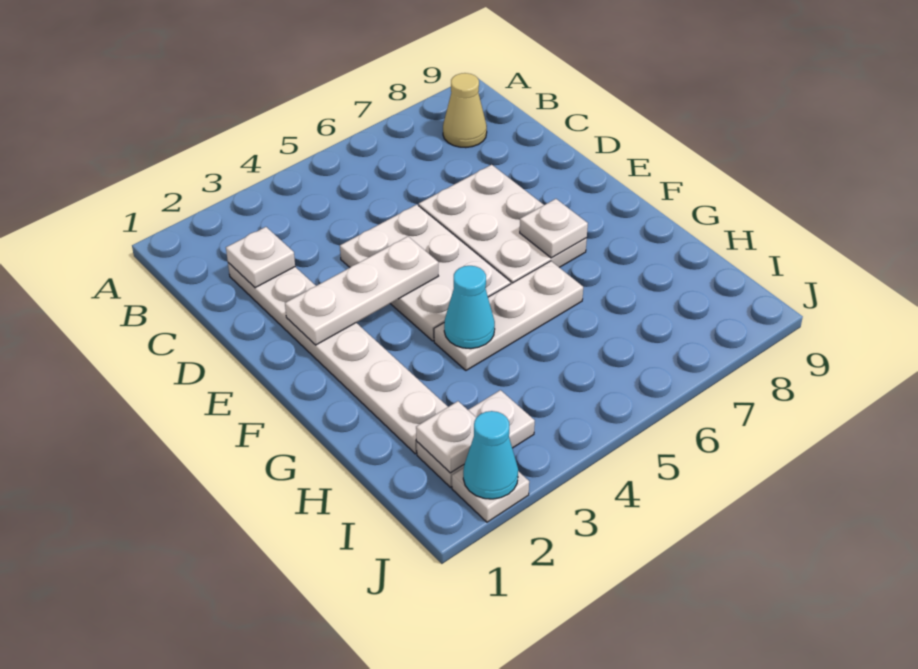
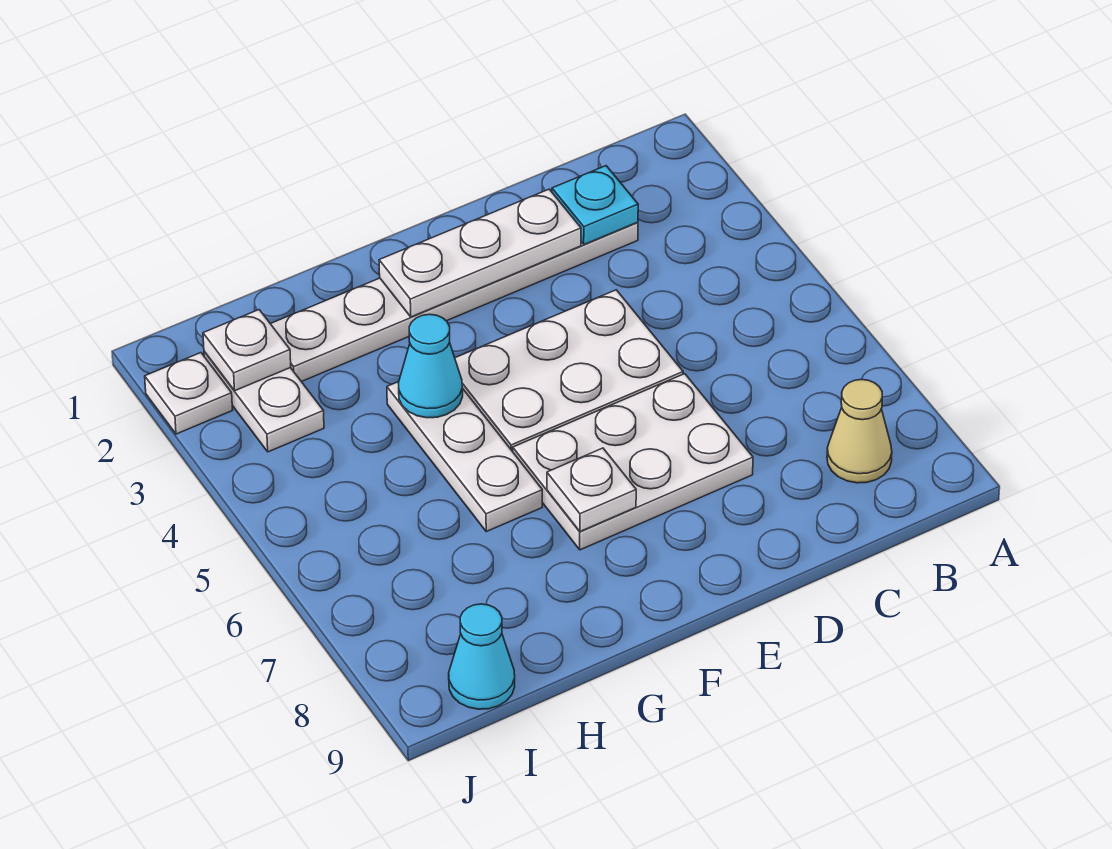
white plate C2 level 2 -> cyan plate C2 level 2
white plate E2:E4 level 2 -> white plate D2:F2 level 2
cyan cone J2 level 2 -> cyan cone I9 level 1

